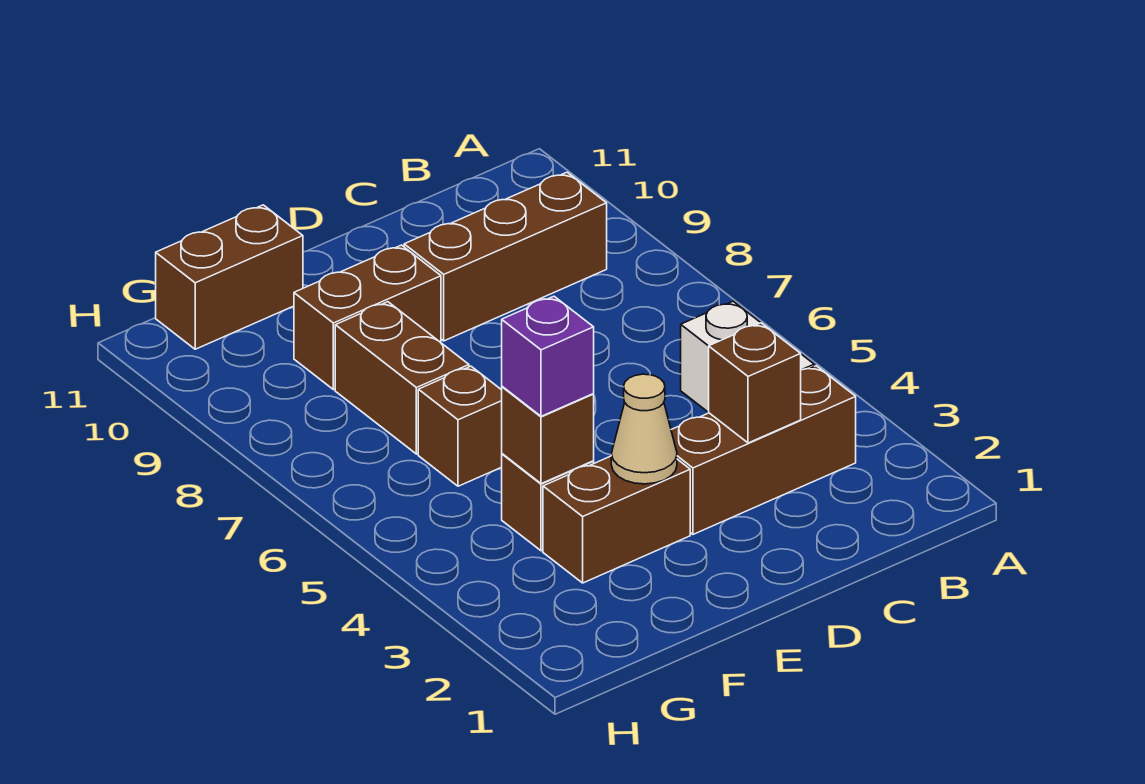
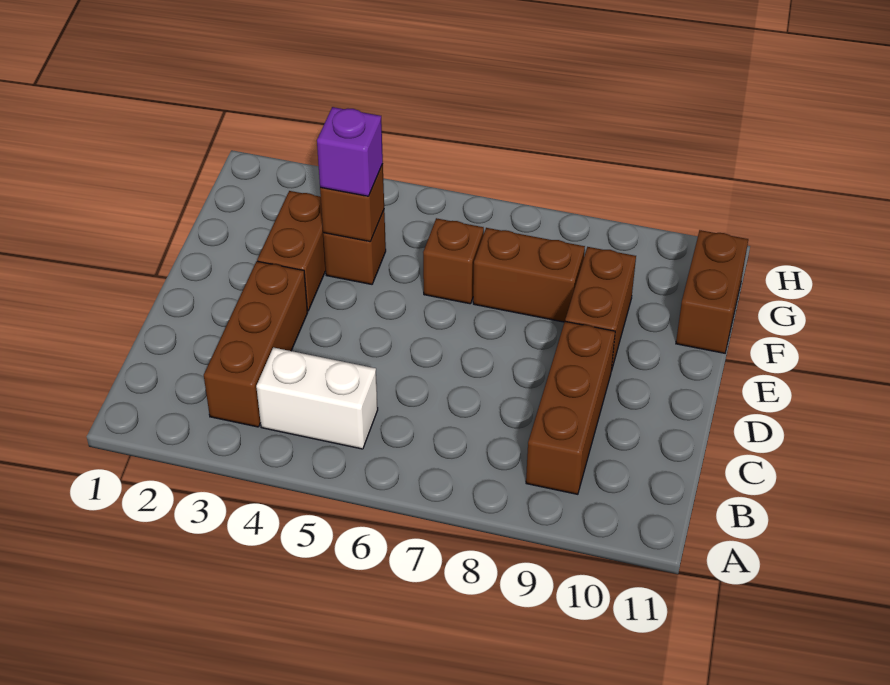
brown brick C3 level 2 -> none
tan cone E3 level 2 -> none

